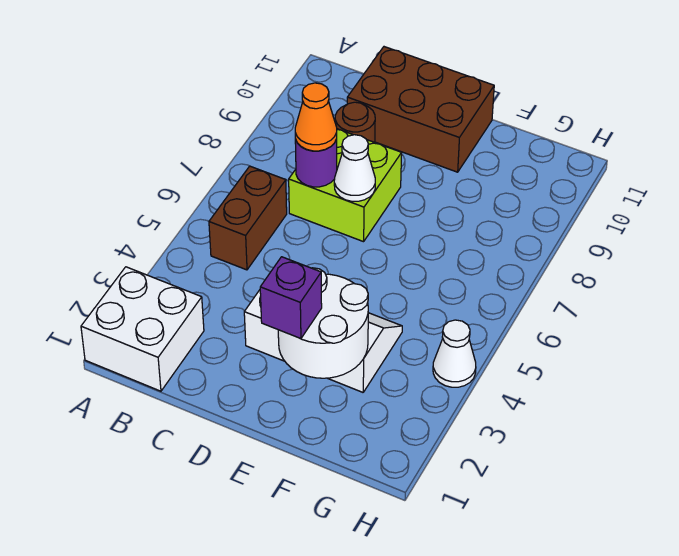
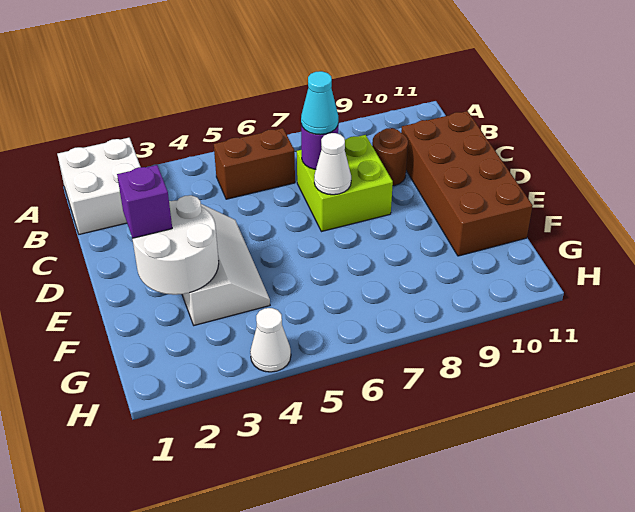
orange cone C7 level 3 -> cyan cone C7 level 3
brown brick C10:E11 level 1 -> brown brick C10:F11 level 1

